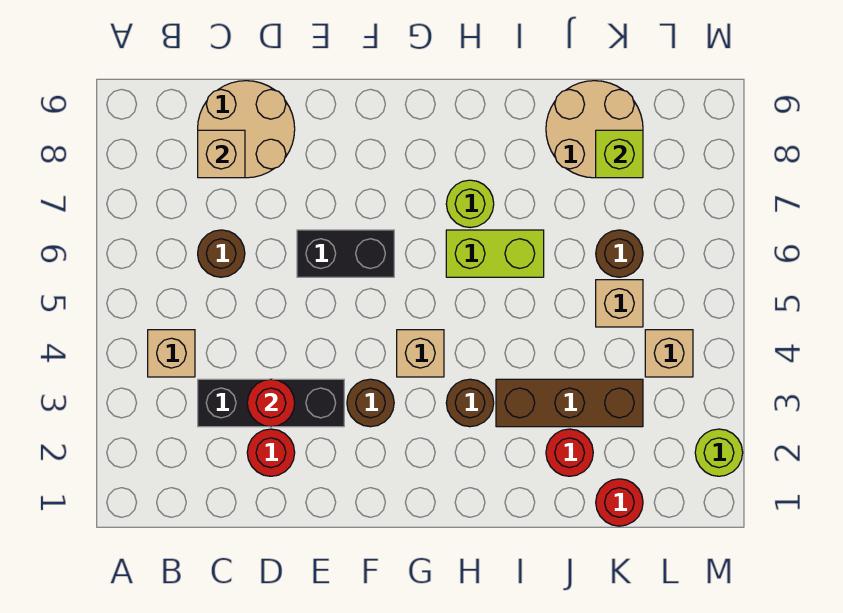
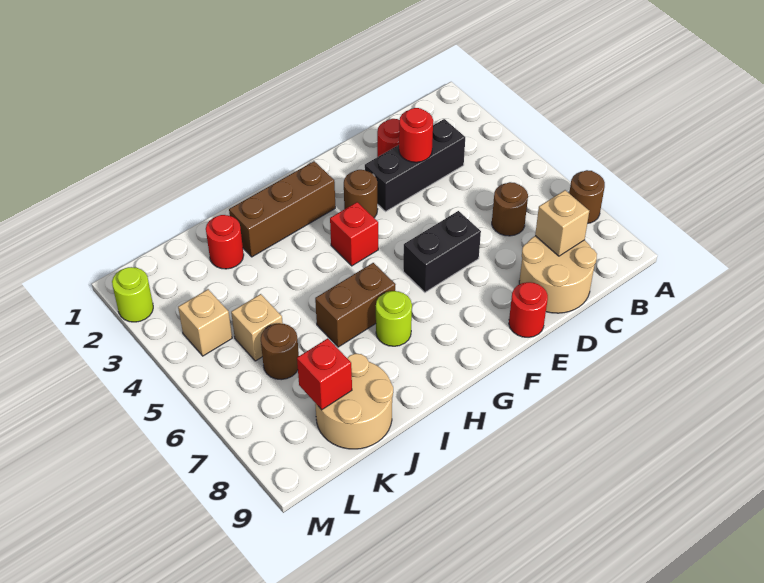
tan brick B4 level 1 -> none
tan brick G4 level 1 -> red brick G4 level 1
brown round brick H3 level 1 -> brown round brick A7 level 1
lime brick H6:I6 level 1 -> brown brick H6:I6 level 1
brown brick I3:K3 level 1 -> brown brick G2:I2 level 1
red round brick K1 level 1 -> red round brick E9 level 1
lime brick K8 level 2 -> red brick K8 level 2

